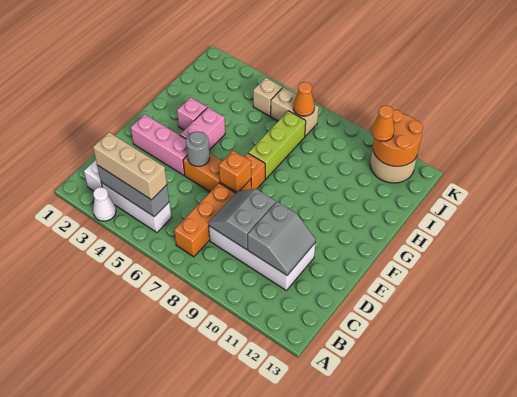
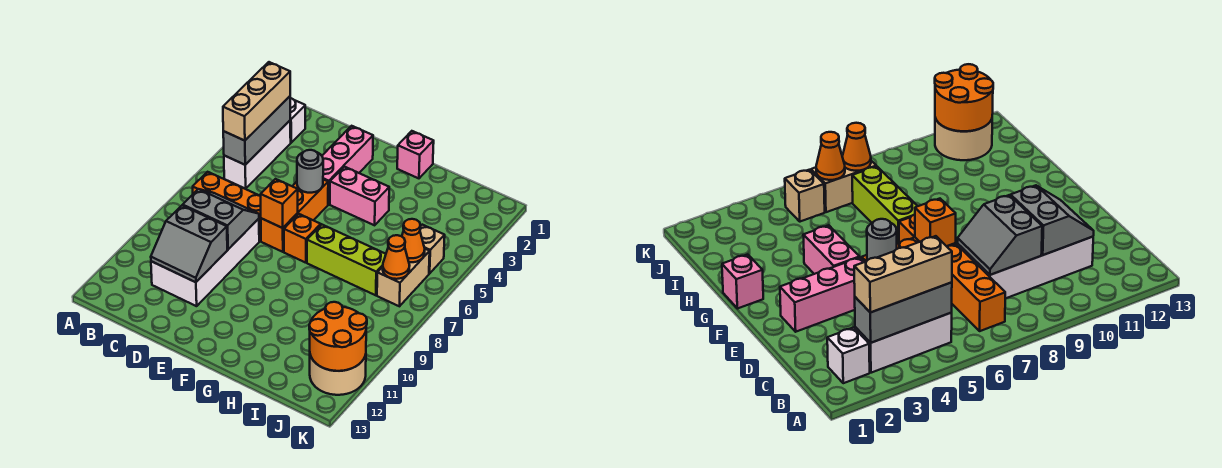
white cone A3 level 1 -> none
pink brick G3 level 1 -> pink brick G1 level 1
orange cone J11 level 3 -> orange cone J6 level 2

